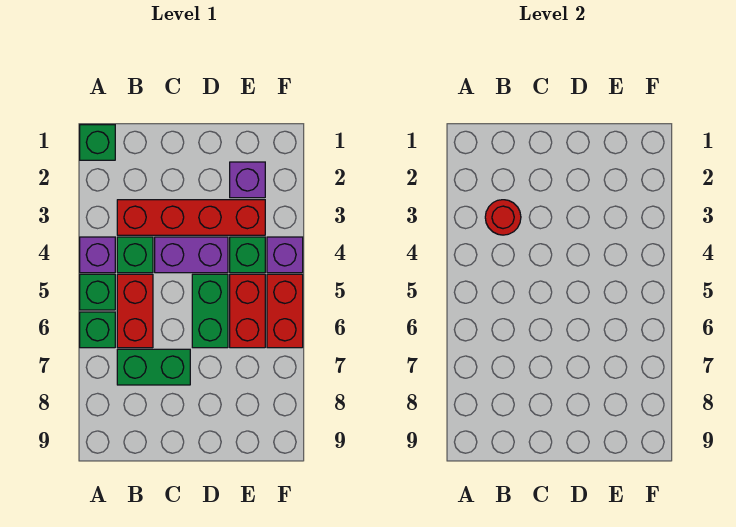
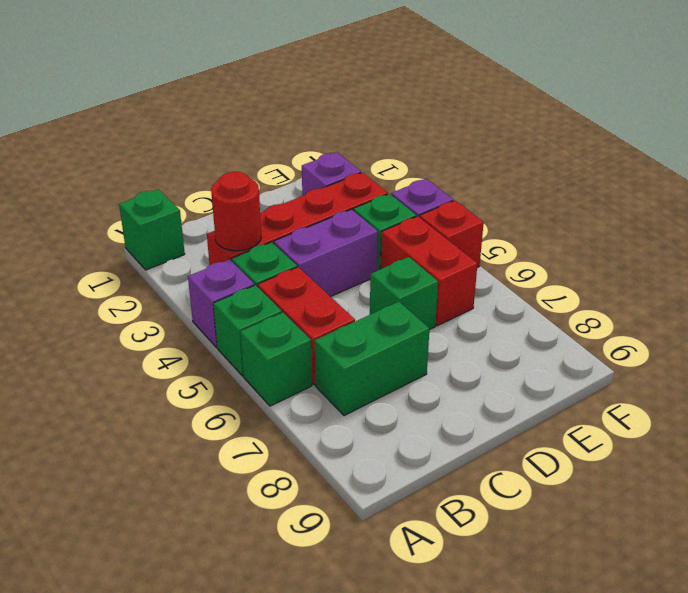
green brick D5:D6 level 1 -> green brick D6 level 1
red brick F5:F6 level 1 -> red brick F5 level 1

